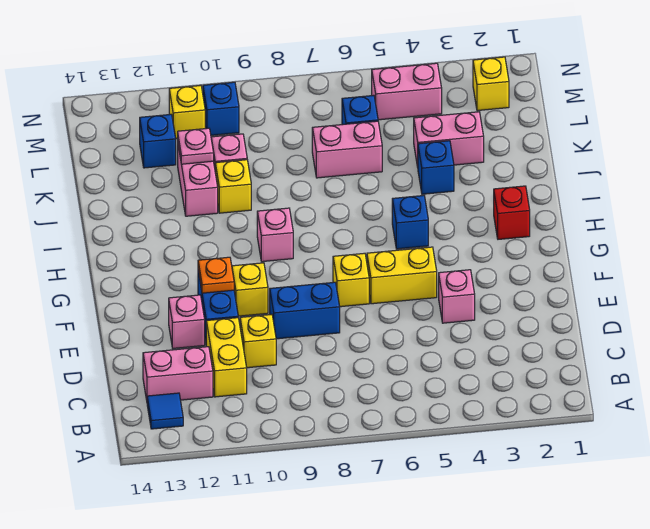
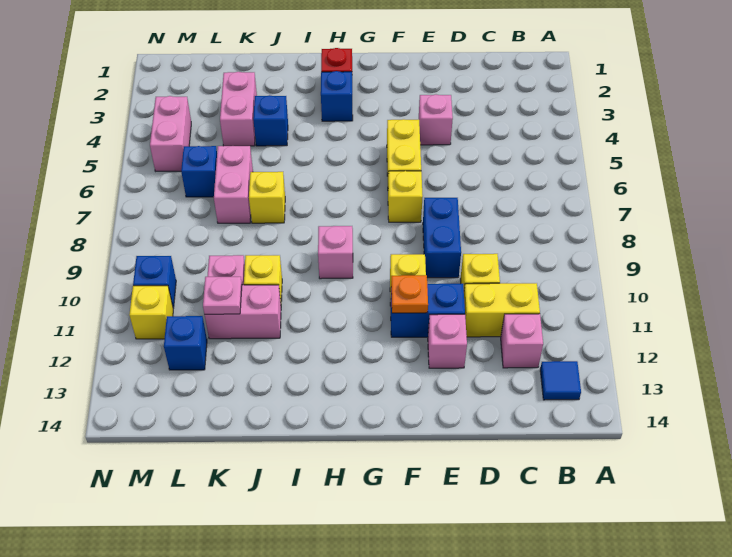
pink brick C12:C13 level 1 -> pink brick C12 level 1
blue brick H5 level 1 -> blue brick H3 level 1
yellow brick M2 level 1 -> yellow brick J7 level 1

